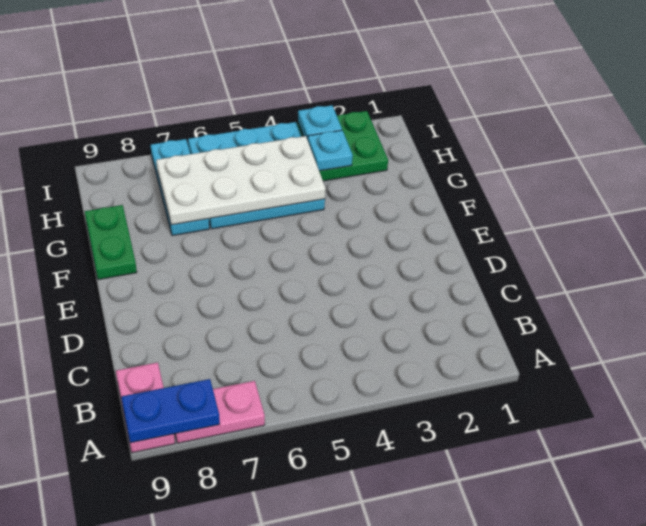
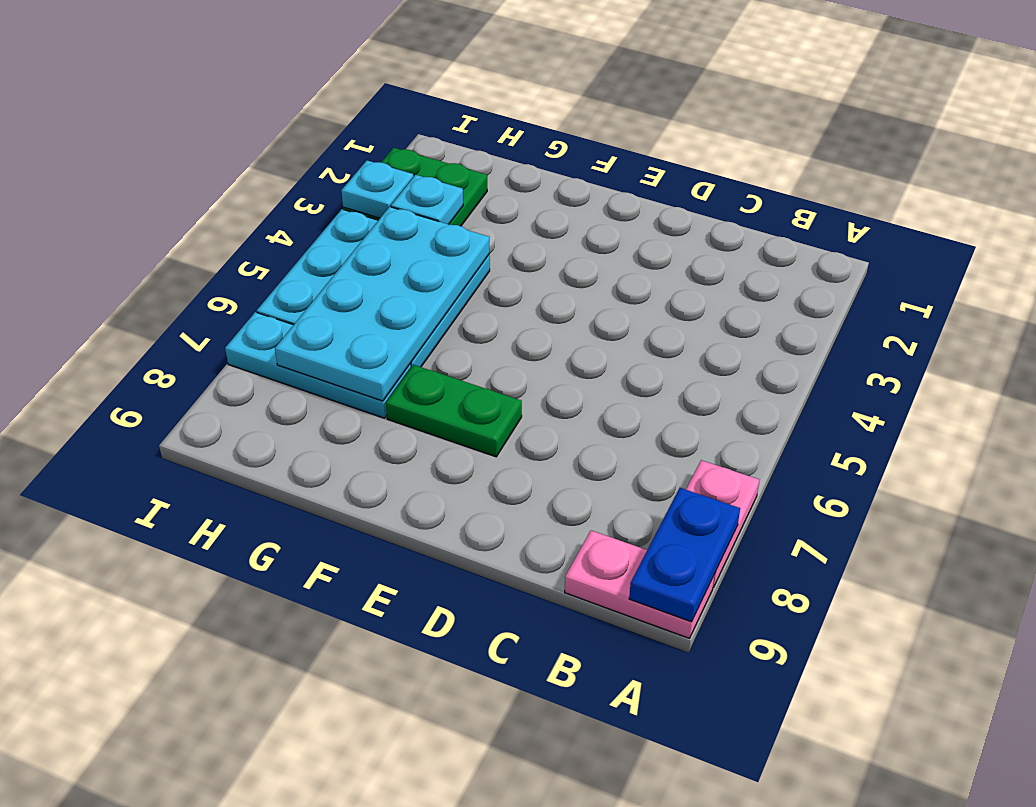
green plate F9:G9 level 1 -> green plate E7:F7 level 1
white plate G4:H7 level 2 -> cyan plate G4:H7 level 2

